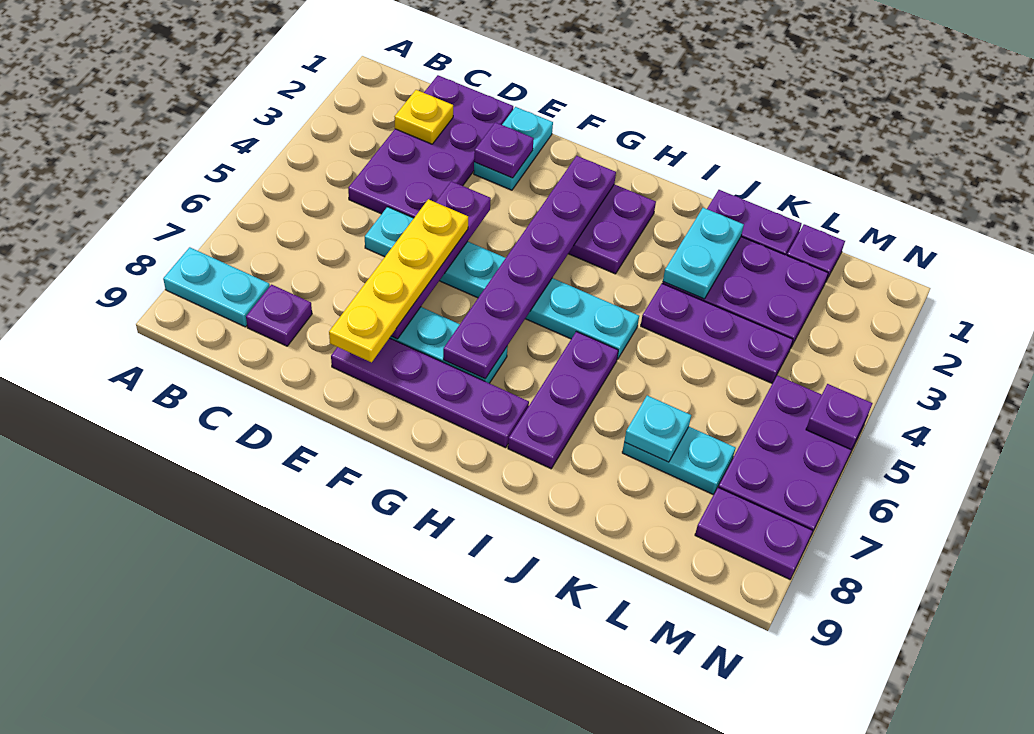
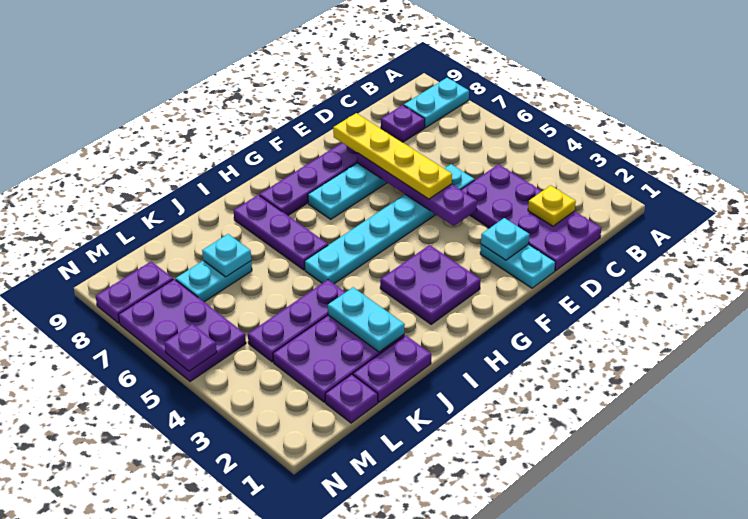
purple plate E2 level 2 -> cyan plate E2 level 2
purple plate G2:G7 level 2 -> none

